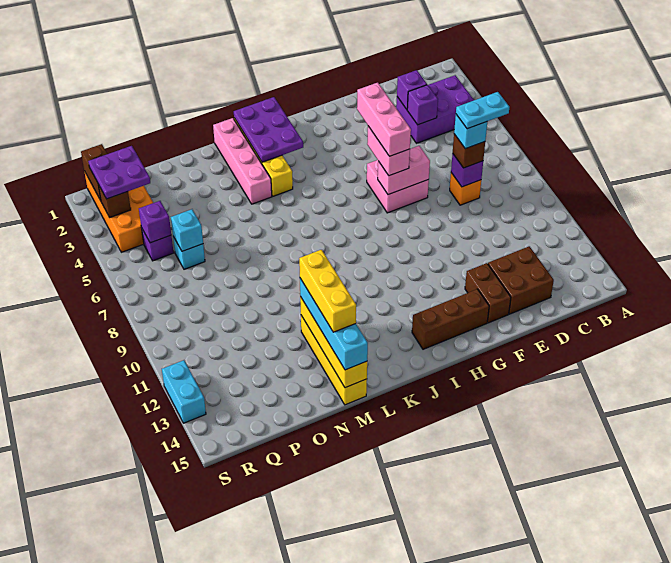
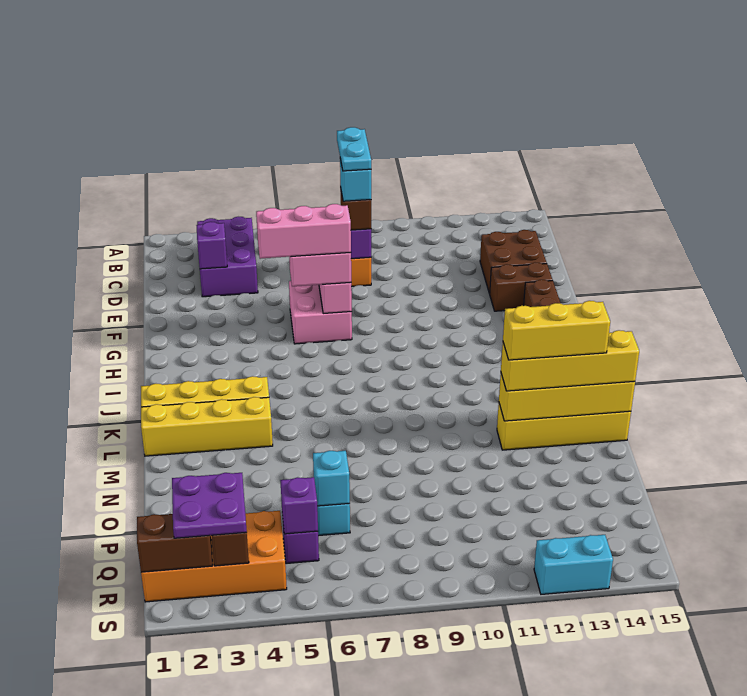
purple brick D4 level 2 -> none
purple plate J1:K3 level 2 -> none
pink brick L1:L4 level 1 -> yellow brick L1:L4 level 1
cyan brick M12:M15 level 3 -> yellow brick M12:M15 level 3

